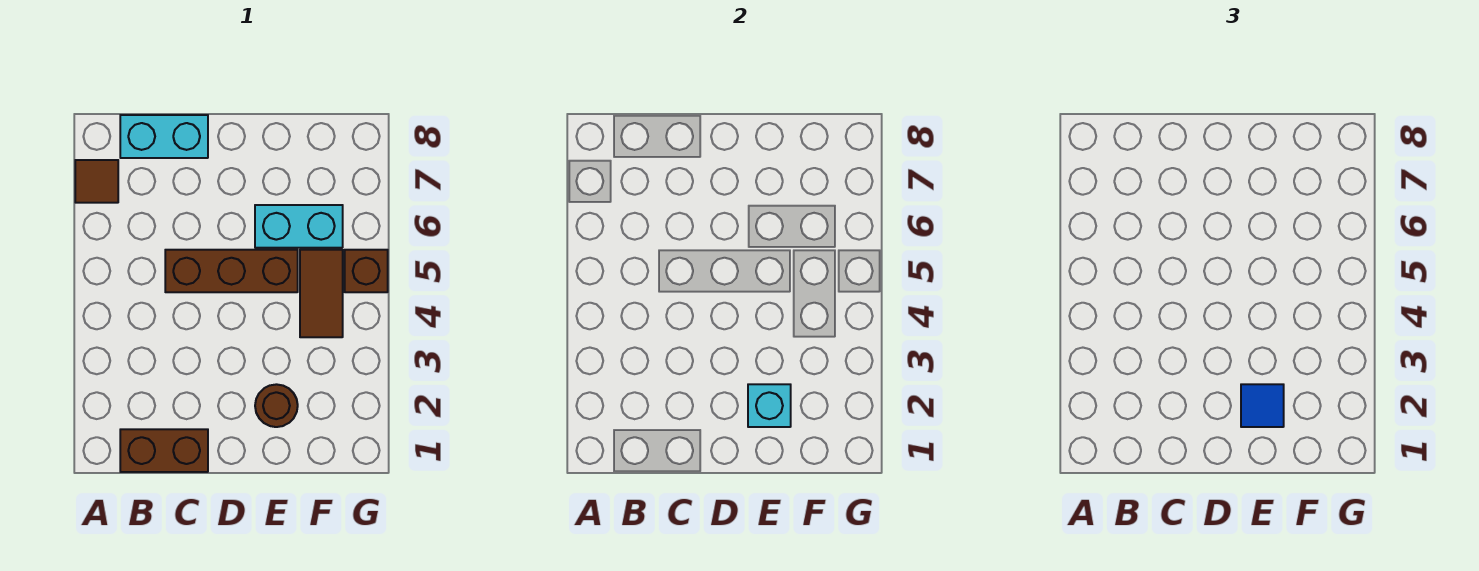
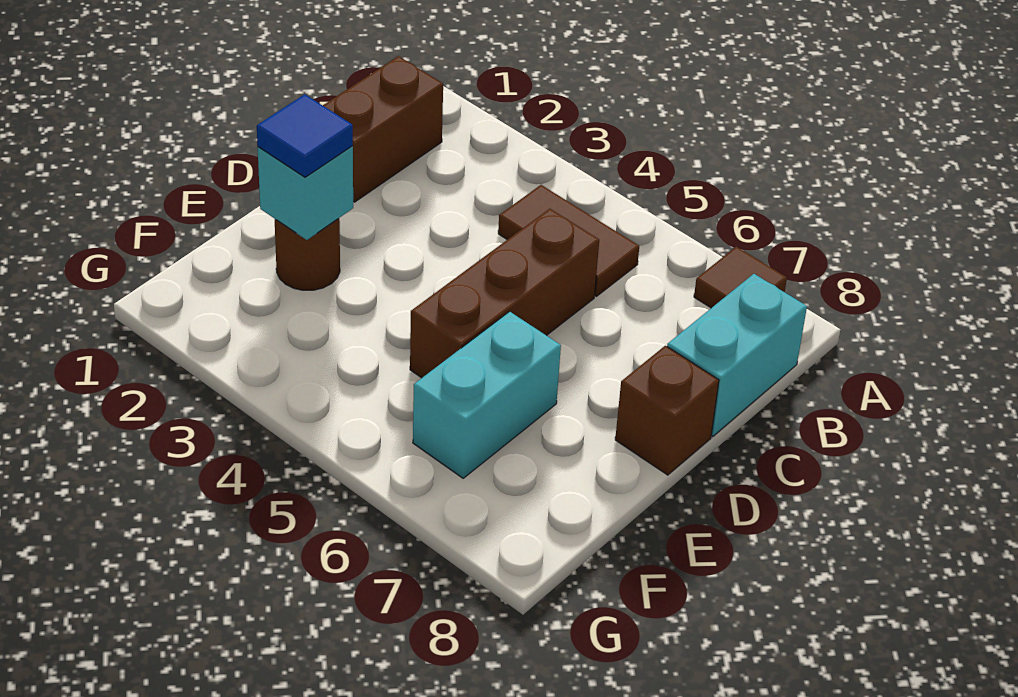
brown tile F4:F5 level 1 -> brown tile B4:B5 level 1
brown brick G5 level 1 -> brown brick D8 level 1

